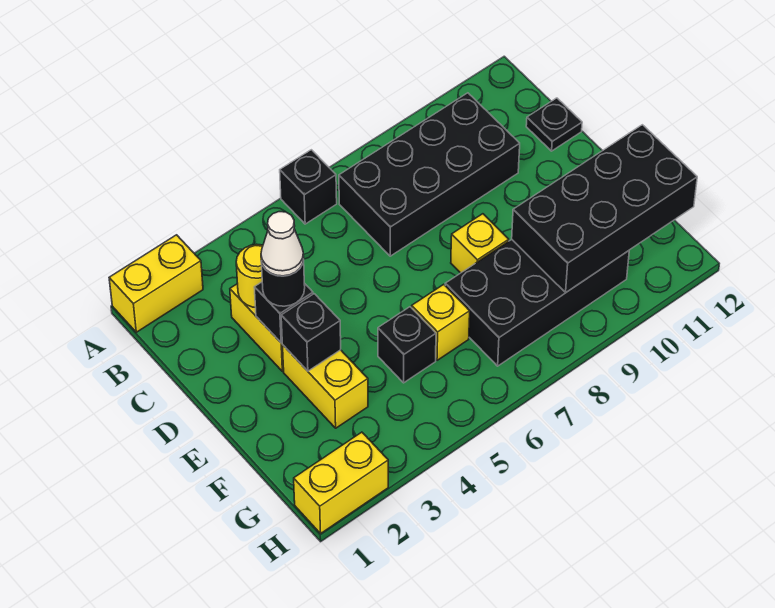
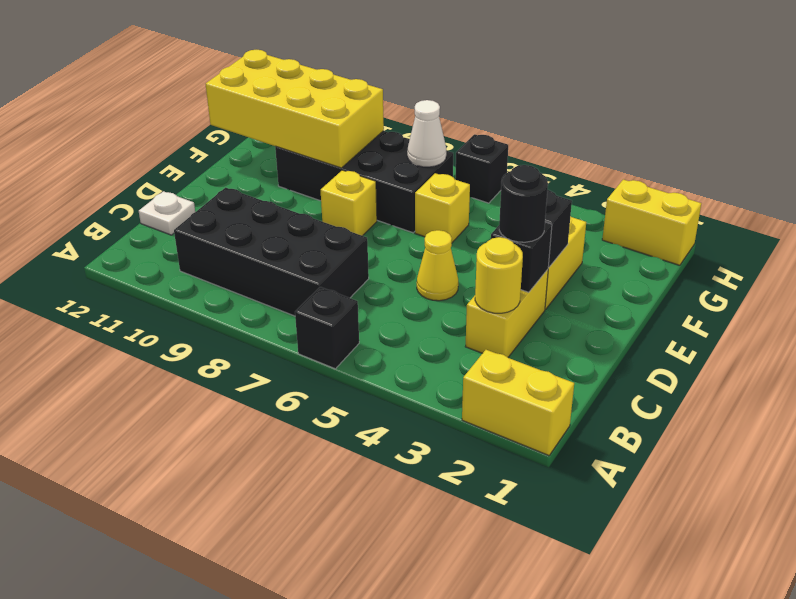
black plate C12 level 1 -> white plate C12 level 1
white cone D3 level 4 -> white cone G7 level 2
none -> yellow cone D5 level 1
black brick F5 level 1 -> black brick H6 level 1
black brick F9:G12 level 2 -> yellow brick F9:G12 level 2

